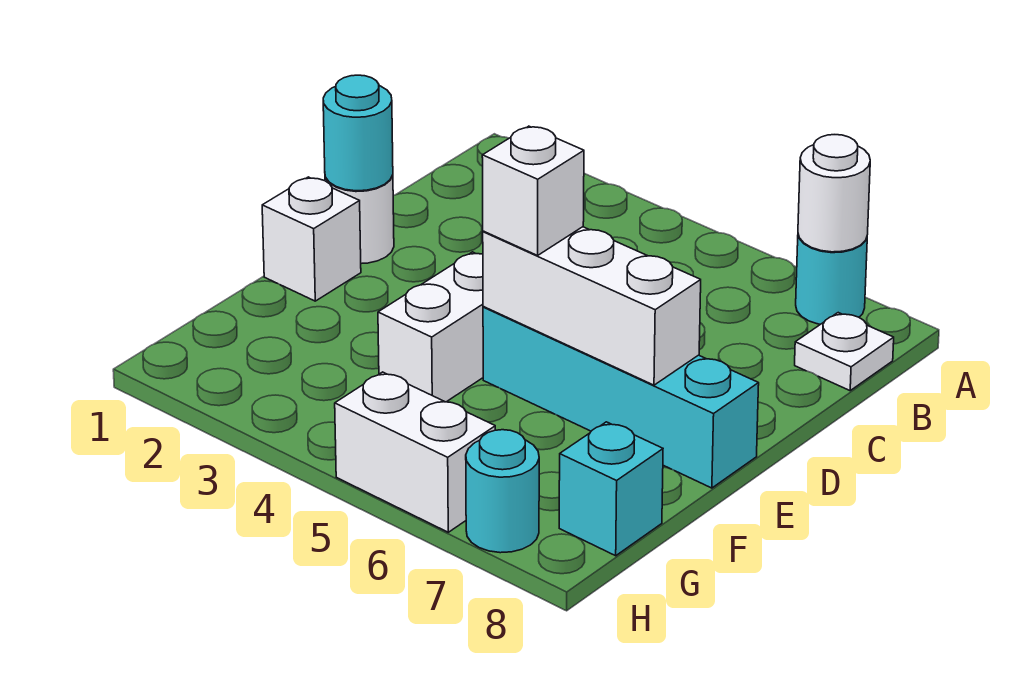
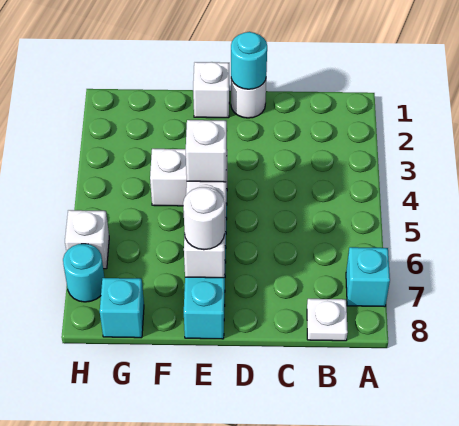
cyan round brick A7 level 1 -> cyan brick A7 level 1
white round brick A7 level 2 -> white round brick E7 level 3
white brick H5:H6 level 1 -> white brick H6 level 1

